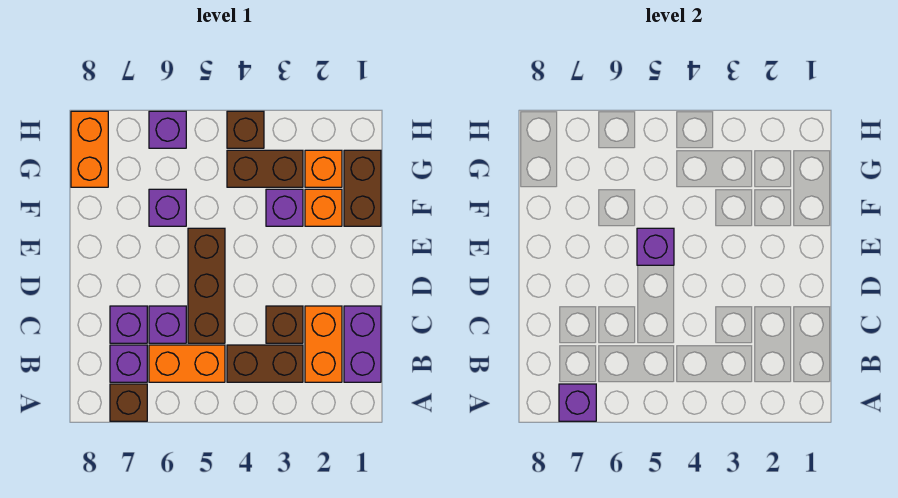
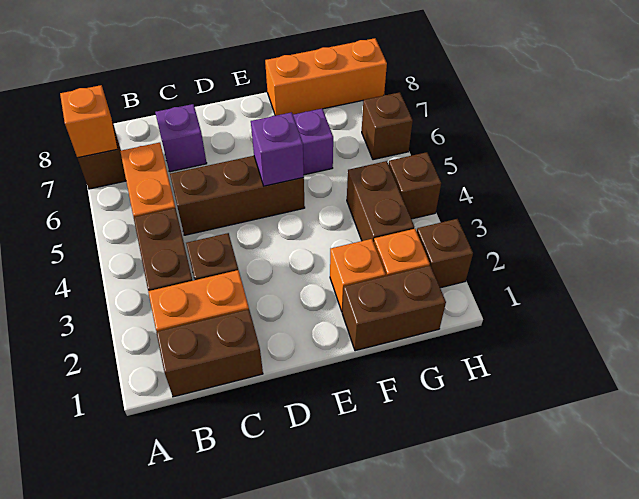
purple brick A7 level 2 -> orange brick A7 level 2
purple brick B1:C1 level 1 -> brown brick B1:C1 level 1
purple brick B7 level 1 -> none
purple brick C6 level 1 -> none
purple brick F3 level 1 -> none
orange brick G8:H8 level 1 -> orange brick F8:H8 level 1
none -> brown brick H2 level 1
purple brick H6 level 1 -> brown brick H6 level 1

